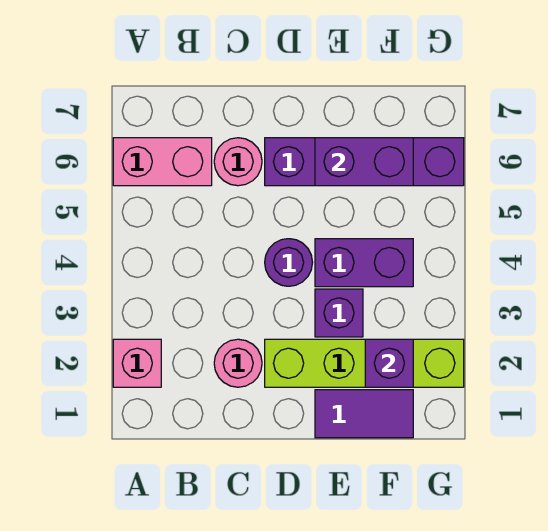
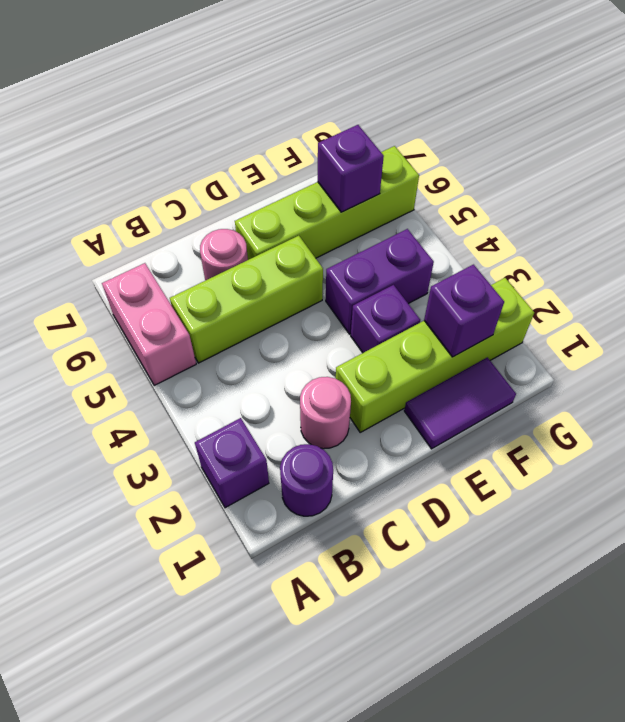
pink brick A2 level 1 -> purple brick A2 level 1
pink brick A6:B6 level 1 -> pink brick A5:A6 level 1
none -> lime brick B5:D5 level 1
purple round brick D4 level 1 -> purple round brick B1 level 1
purple brick D6:G6 level 1 -> lime brick D6:G6 level 1
purple brick E6:F6 level 2 -> purple brick F6 level 2

